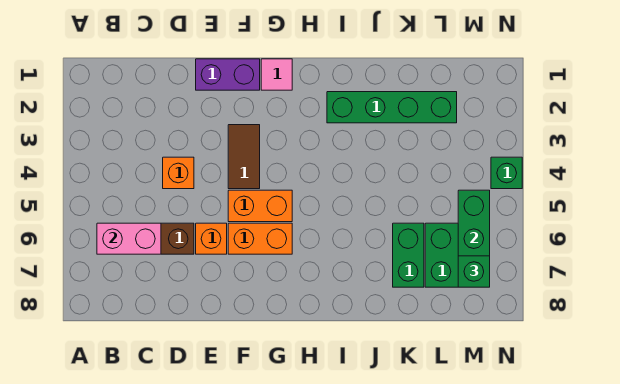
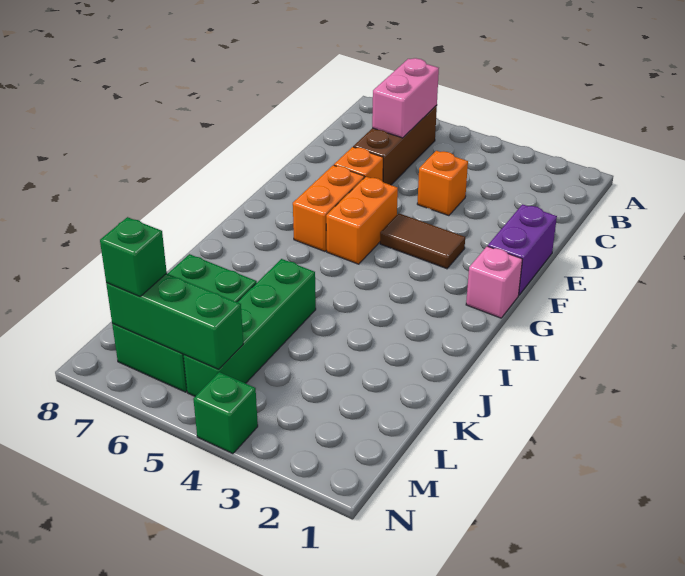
pink tile G1 level 1 -> pink brick G1 level 1
green brick I2:L2 level 1 -> green brick J5:M5 level 1

